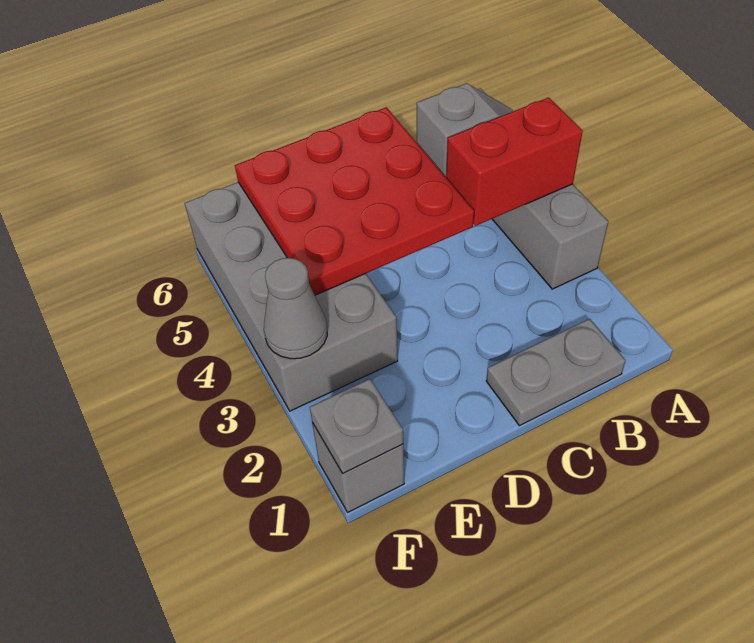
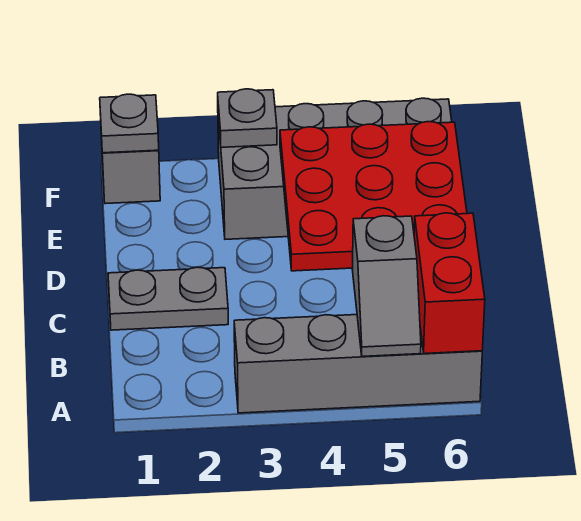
red brick A4:B4 level 2 -> red brick A6:B6 level 2
grey plate B1:C1 level 1 -> grey plate C1:C2 level 1
grey cone F3 level 2 -> grey plate F3 level 2

